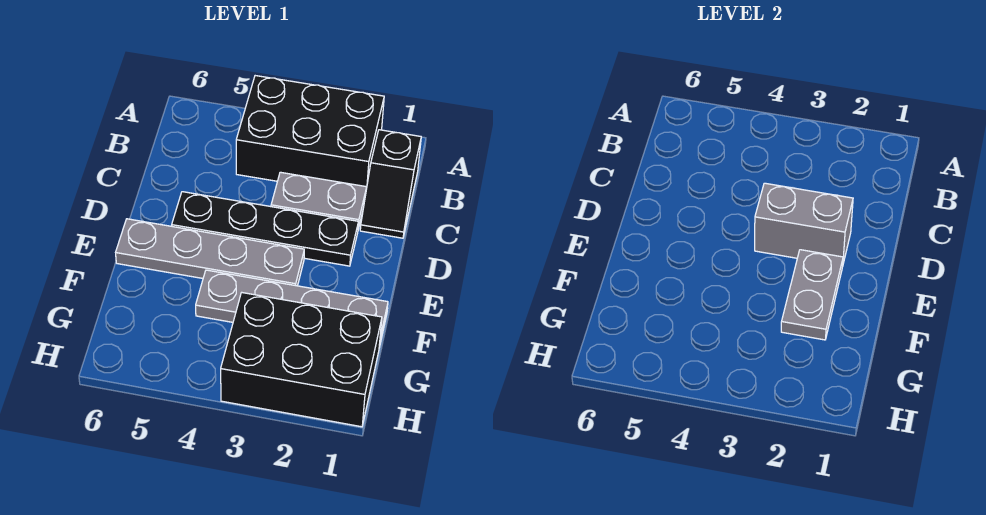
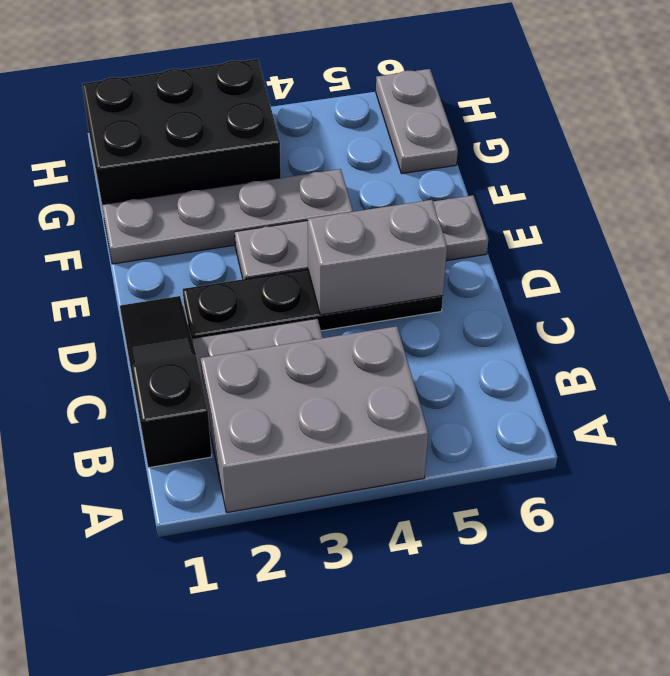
black brick A2:B4 level 1 -> grey brick A2:B4 level 1
black slope B1:C1 level 1 top B -> black slope B1:D1 level 1 top B
grey brick D2:D3 level 2 -> grey brick D4:D5 level 2
grey plate E2:F2 level 2 -> grey plate G6:H6 level 1

